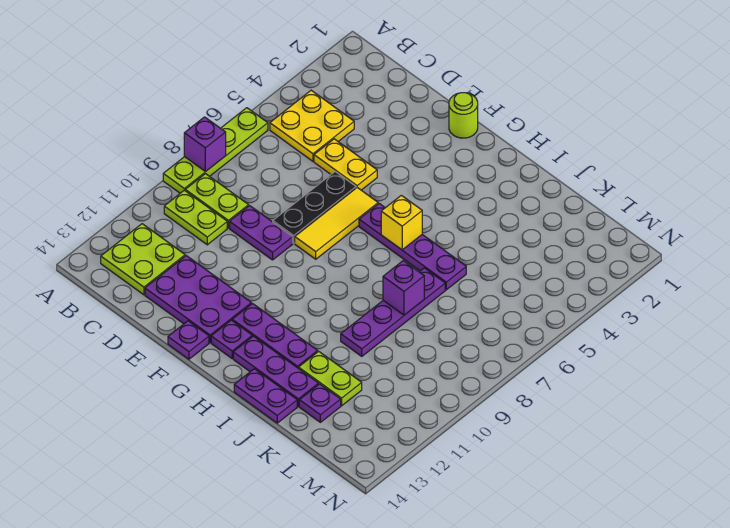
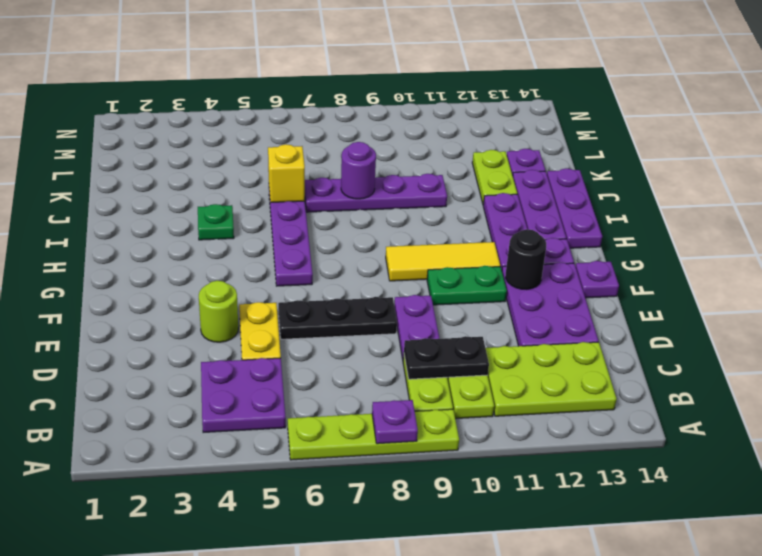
purple brick A8 level 2 -> purple plate A8 level 2
yellow plate B4:C5 level 1 -> purple plate B4:C5 level 1
lime plate B12:C13 level 1 -> lime plate B11:C13 level 1
none -> black plate C9:C10 level 2
lime round brick F1 level 1 -> lime round brick E4 level 1
yellow tile F6:F8 level 1 -> yellow tile G9:G11 level 1
none -> green plate F10:F11 level 1
none -> black round brick F12 level 2
yellow brick H6 level 2 -> yellow brick J6 level 2
none -> green plate I4 level 1
purple plate I14:J14 level 1 -> purple plate H14:J14 level 1
purple brick J8 level 2 -> purple round brick J8 level 2

